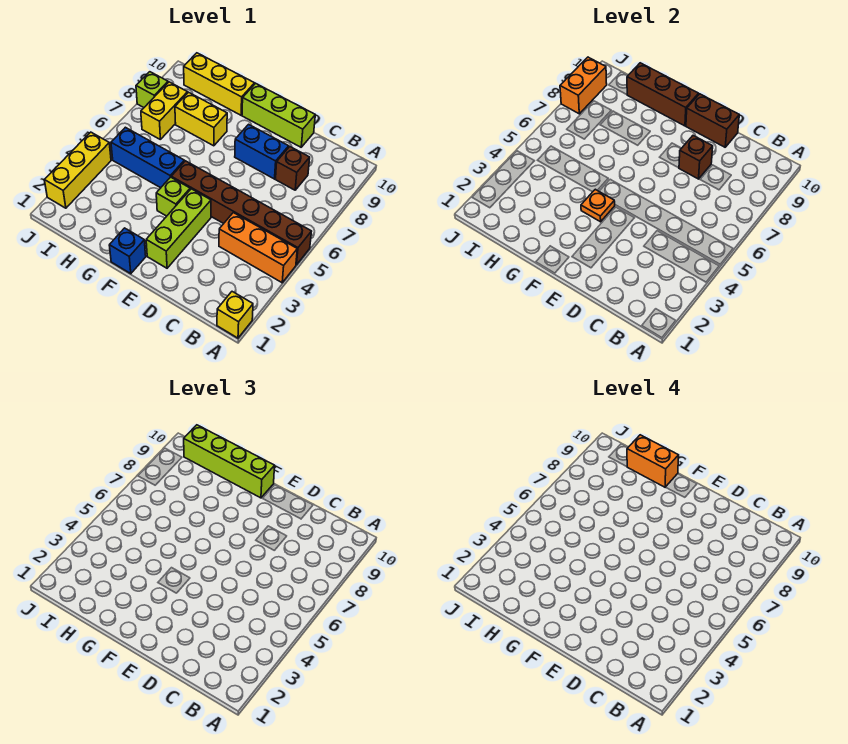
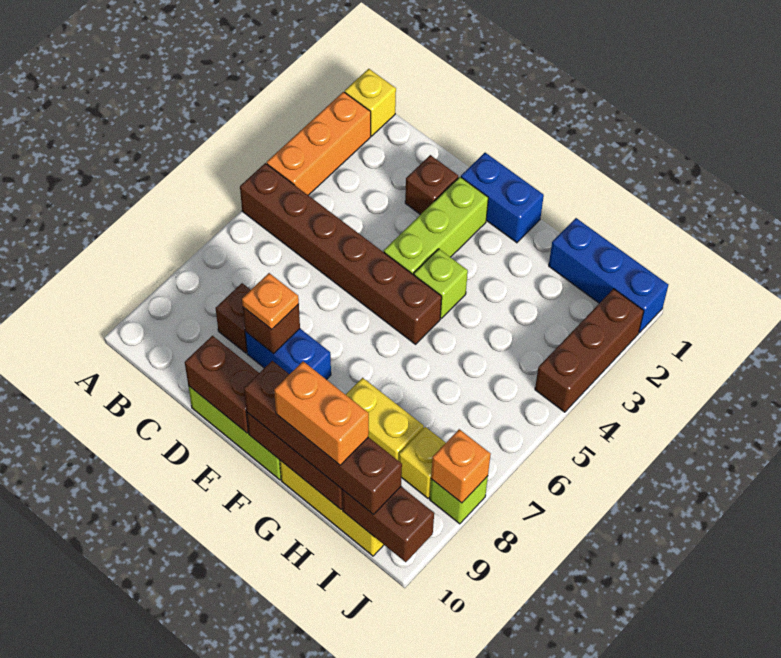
orange brick A4:C4 level 1 -> orange brick A2:A4 level 1
none -> brown brick D2 level 1
blue brick F1 level 1 -> blue brick E1:F1 level 1
orange plate F4 level 2 -> orange plate D8 level 3
lime brick F10:I10 level 3 -> brown brick F10:I10 level 3
blue brick G5:I5 level 1 -> blue brick H1:J1 level 1
yellow brick I7:I8 level 1 -> yellow brick I8 level 1
none -> brown brick I10:J10 level 2
yellow brick J2:J4 level 1 -> brown brick J2:J4 level 1
orange brick J8:J9 level 2 -> orange brick J8 level 2

